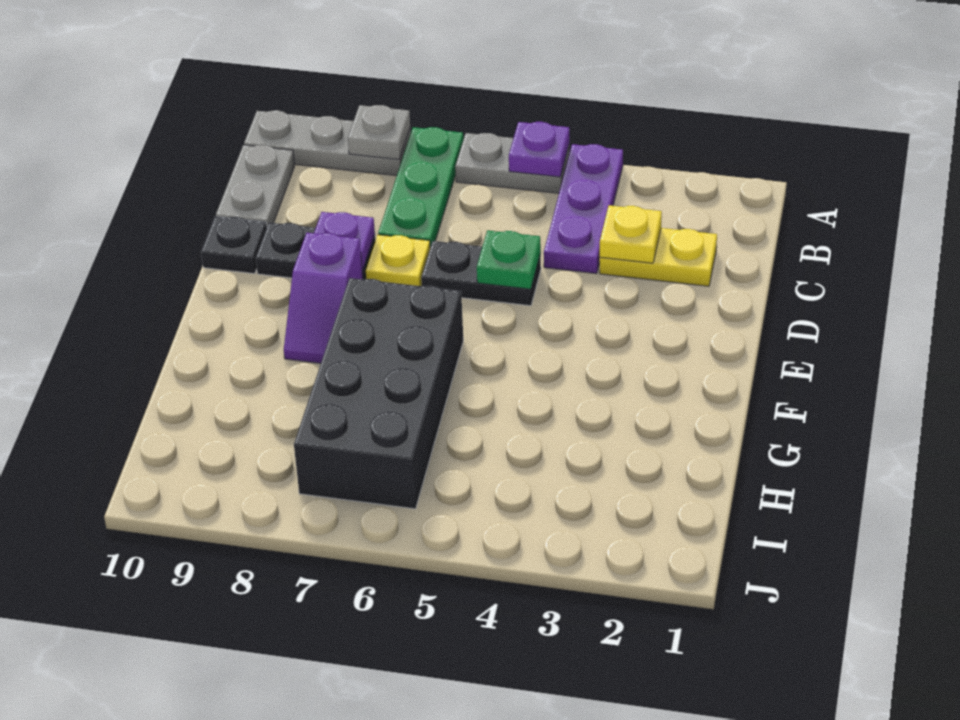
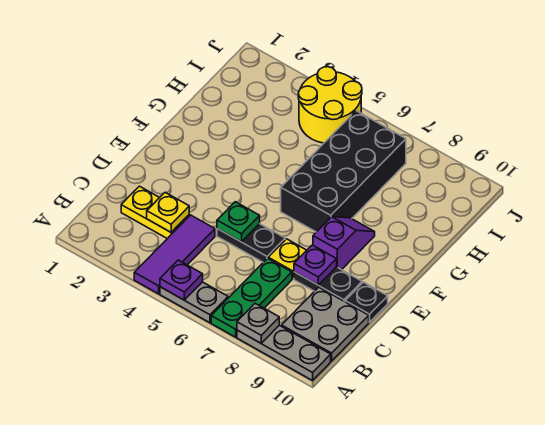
purple plate A4:C4 level 1 -> purple tile A4:C4 level 1
grey plate B10:C10 level 1 -> grey plate B9:C10 level 1
none -> yellow round brick I4:J5 level 1

